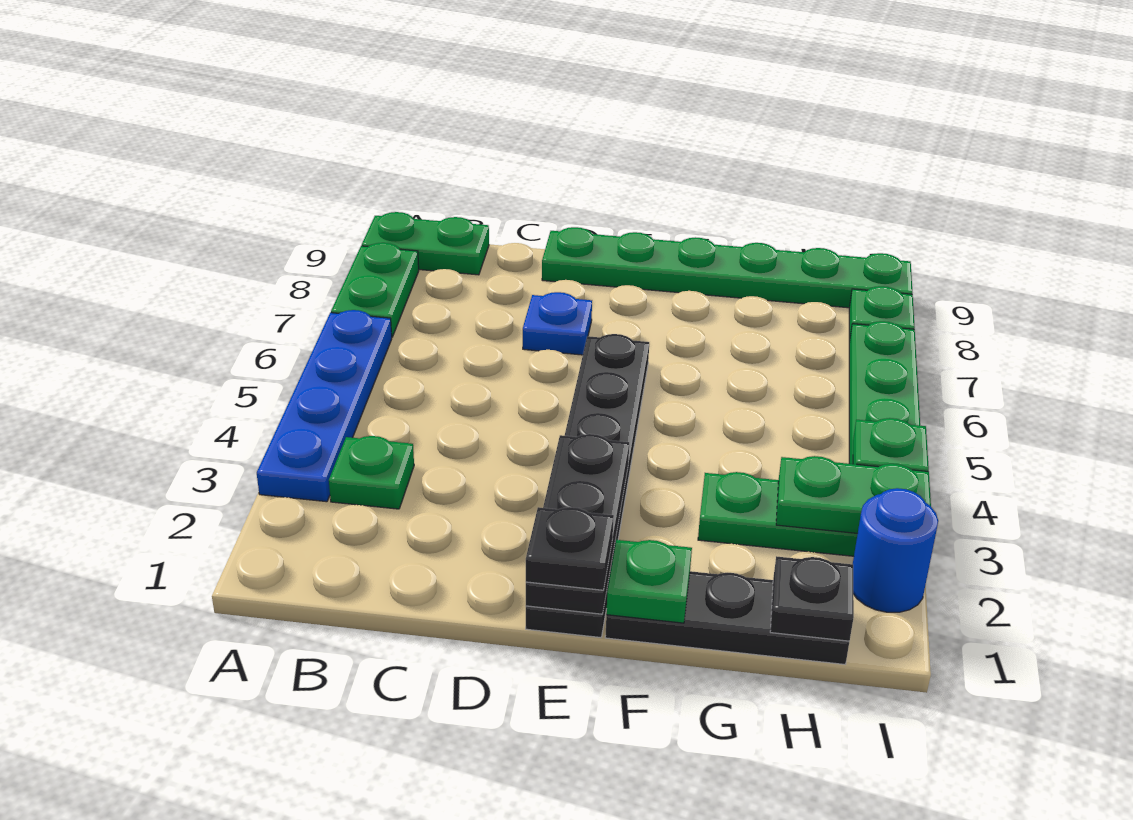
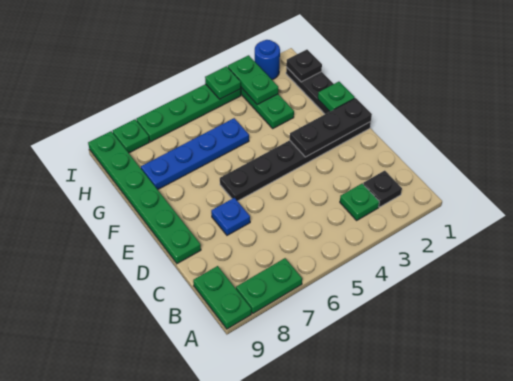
blue plate A3:A6 level 1 -> blue plate G5:G8 level 1
black plate E1 level 3 -> black plate B2 level 1

